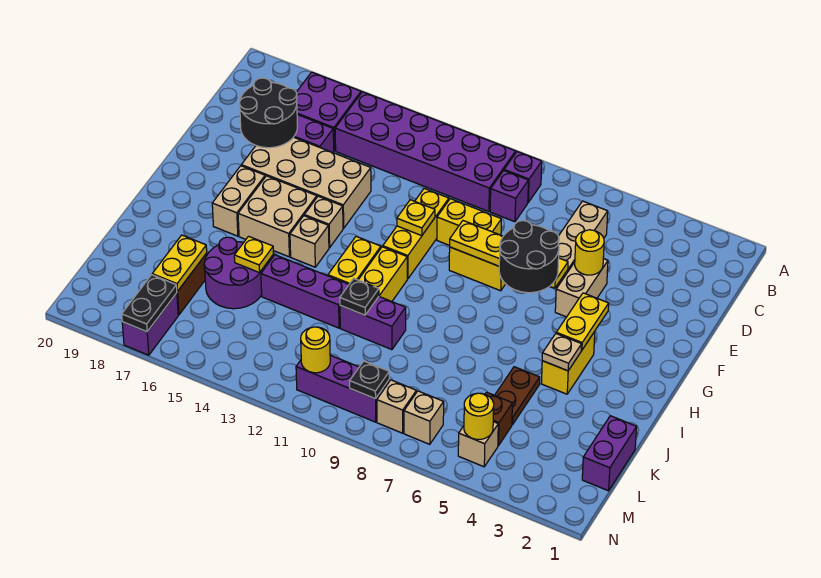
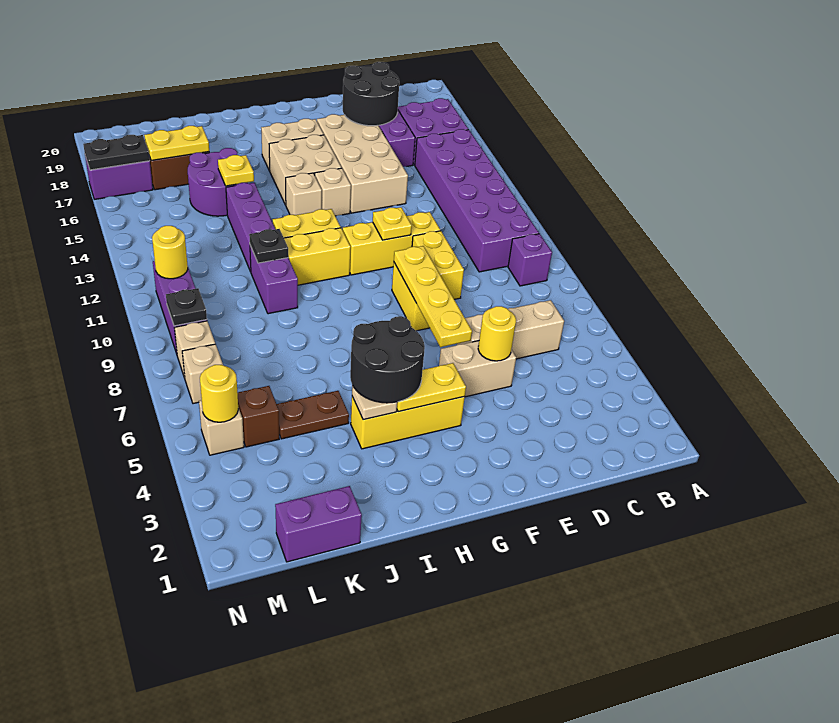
purple brick C9 level 1 -> none
black round brick F6:G7 level 3 -> black round brick H4:I5 level 3
yellow brick H4:I4 level 1 -> yellow brick G4:I4 level 1

